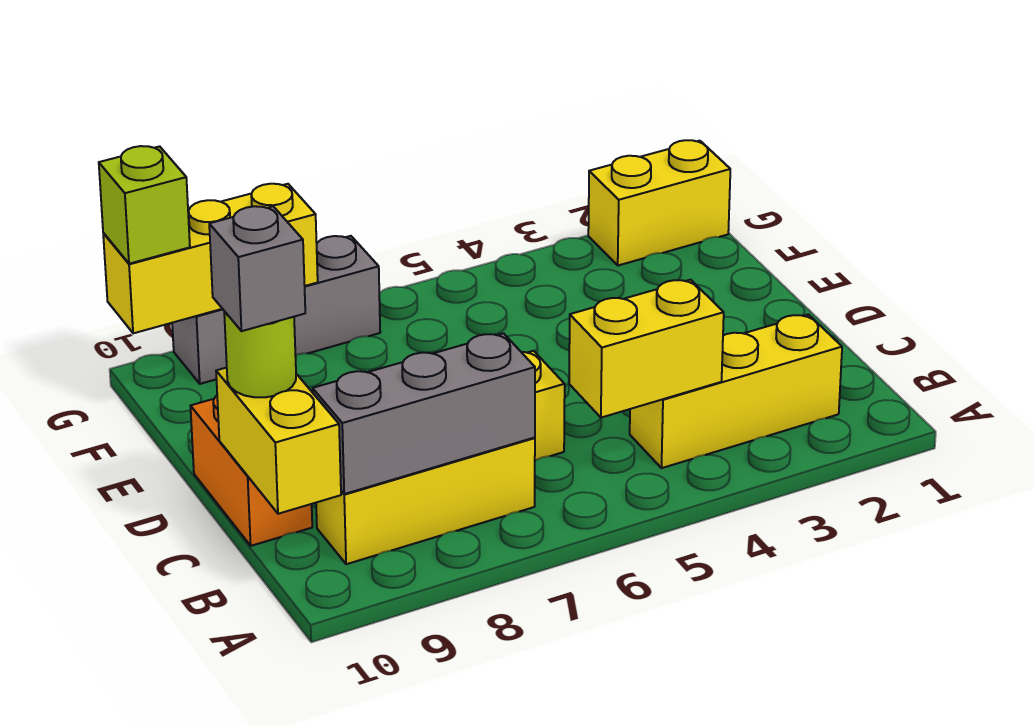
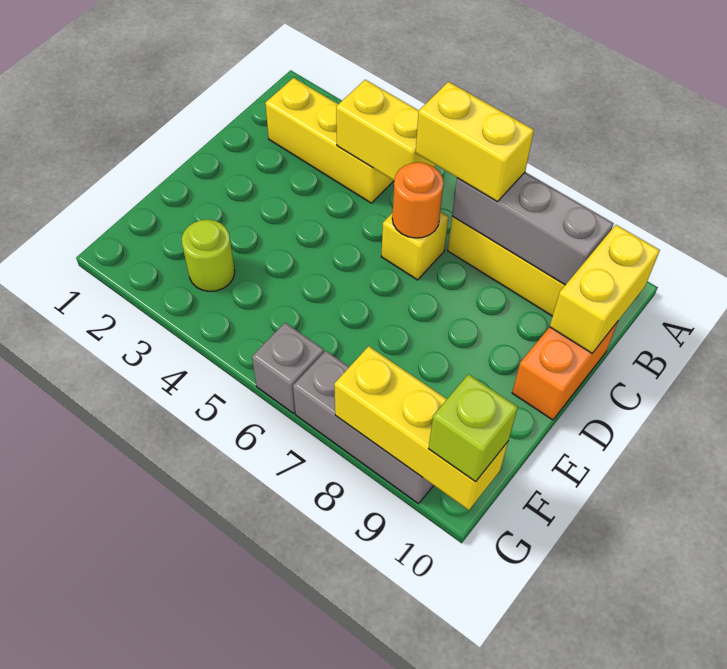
none -> orange round brick C6 level 2
lime round brick C10 level 3 -> lime round brick F3 level 1
grey brick C10 level 4 -> grey brick G6 level 1
yellow brick G1:G2 level 1 -> yellow brick B6:B7 level 3

